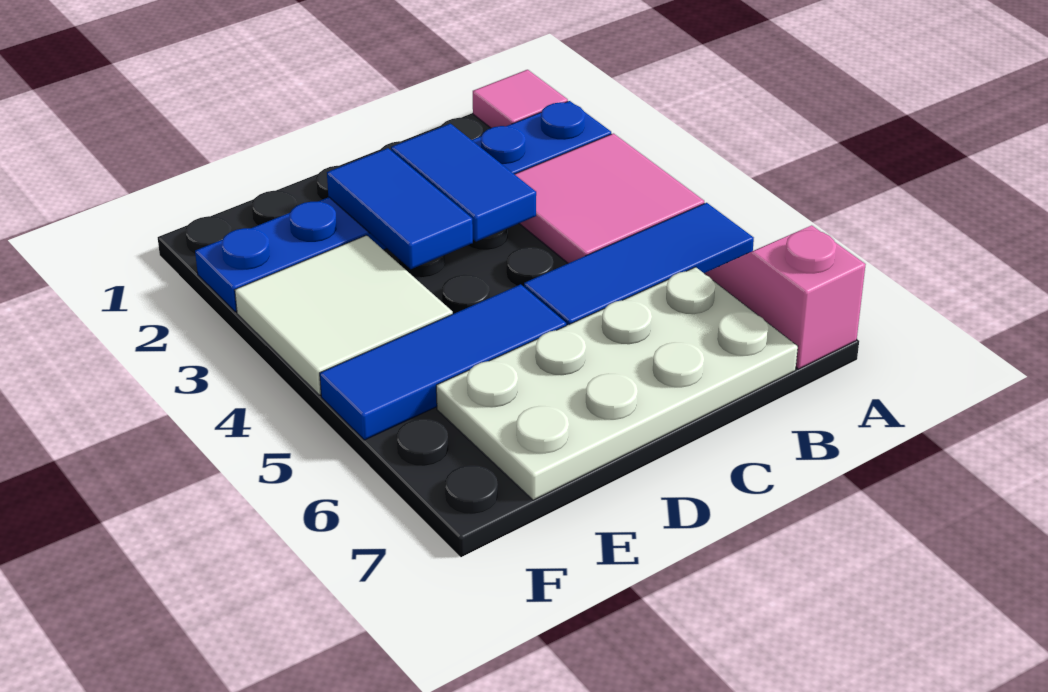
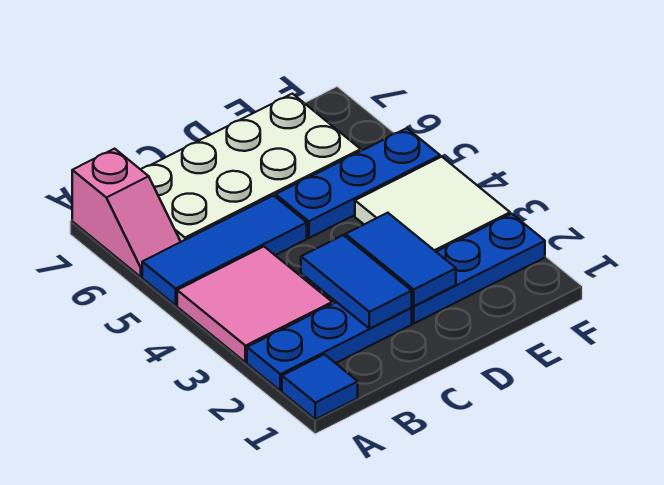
pink tile A1 level 1 -> blue tile A1 level 1
blue tile D5:F5 level 1 -> blue plate D5:F5 level 1

